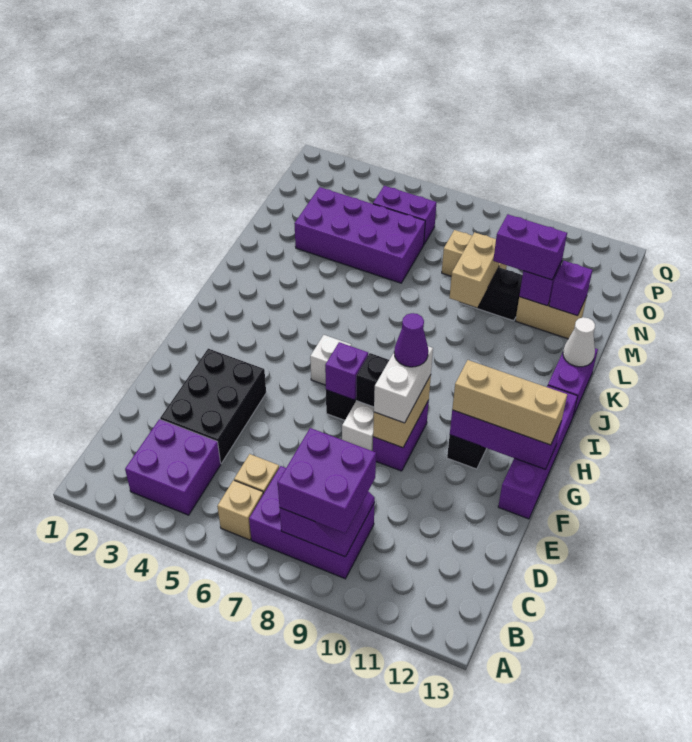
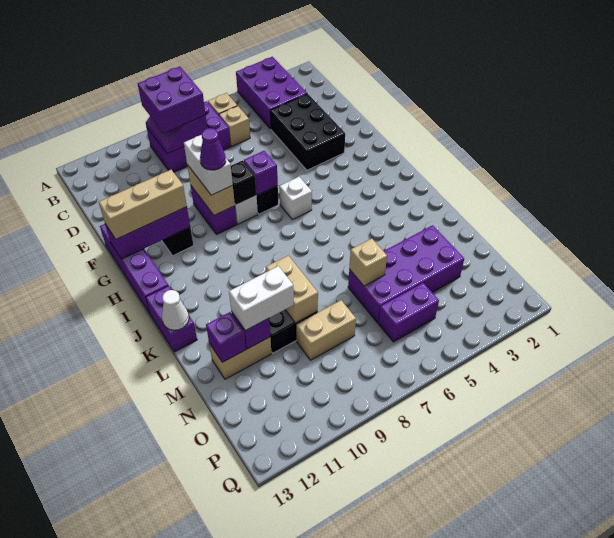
purple brick B3:C4 level 1 -> purple brick A3:C4 level 1
none -> tan brick M6 level 2
purple brick M10:M11 level 3 -> white brick M10:M11 level 3

